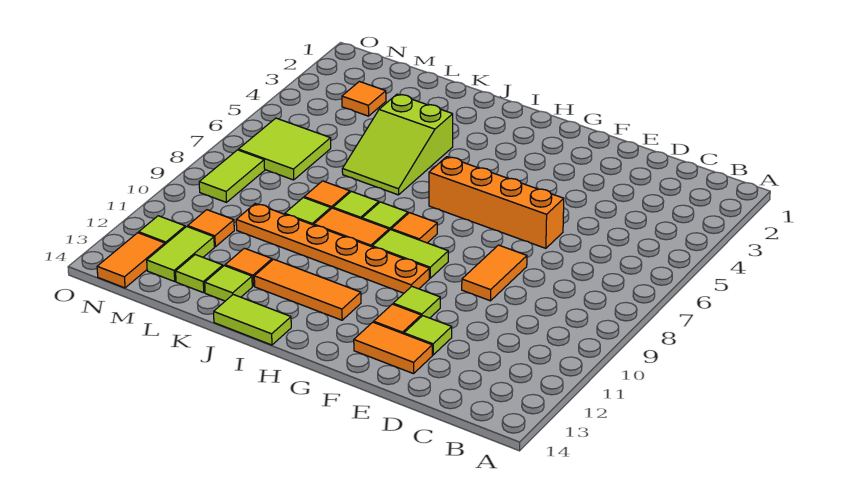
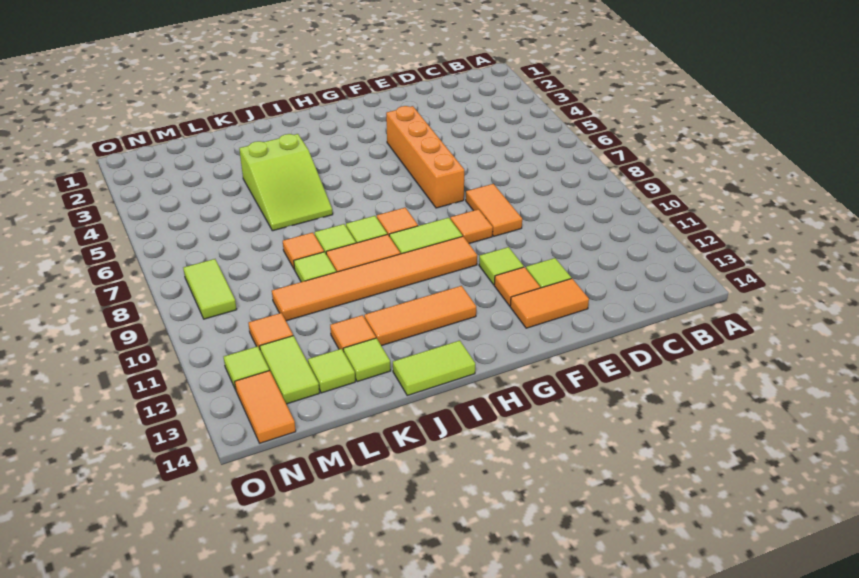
orange brick E6:H6 level 1 -> orange brick F4:F7 level 1
orange plate G10:L10 level 1 -> orange tile G10:L10 level 1
orange tile M3 level 1 -> orange tile F9 level 1
lime tile M6:N7 level 1 -> none

